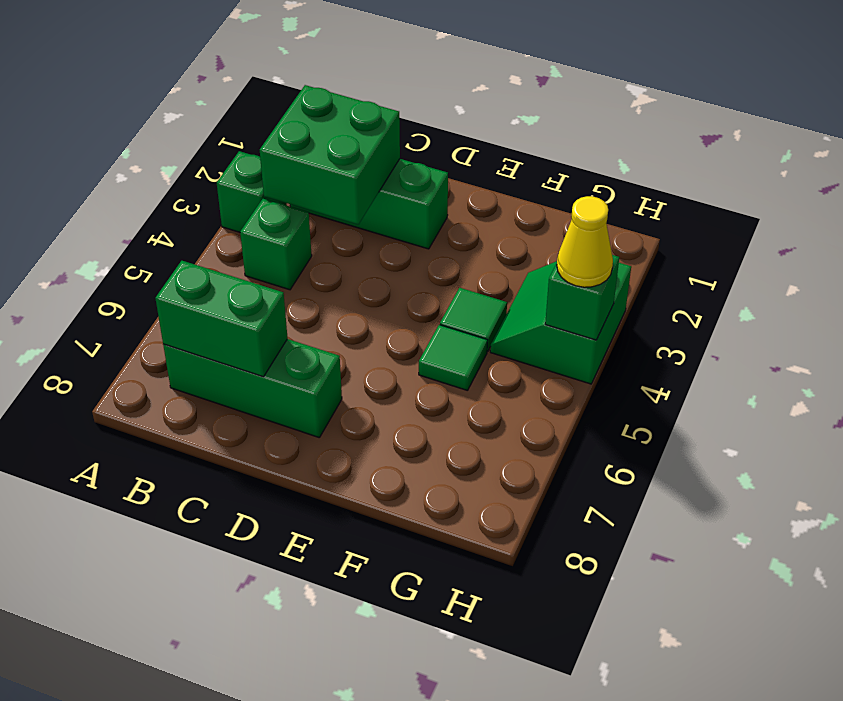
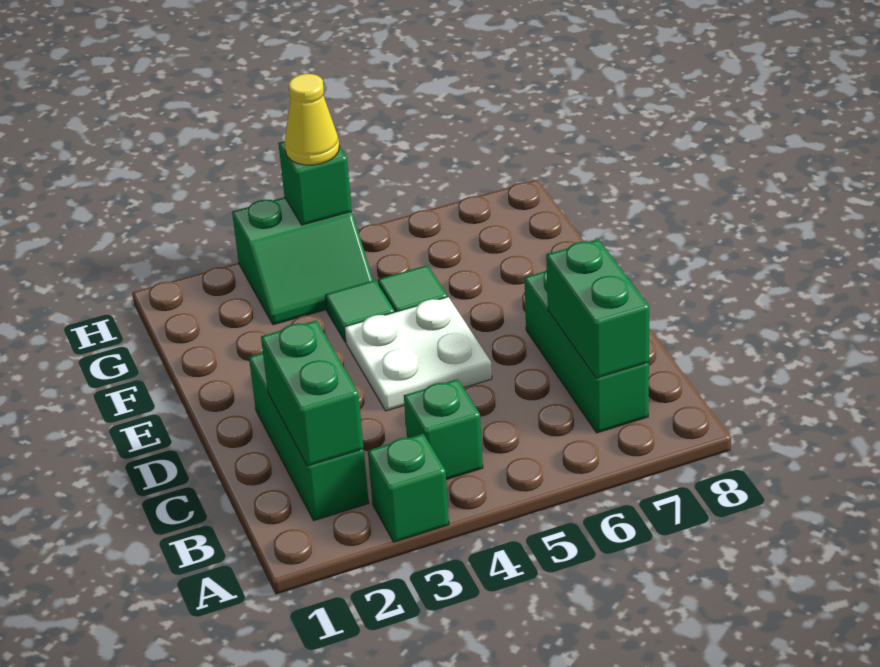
green brick B2:C3 level 2 -> green brick B2:C2 level 2
none -> white plate D4:E5 level 1

